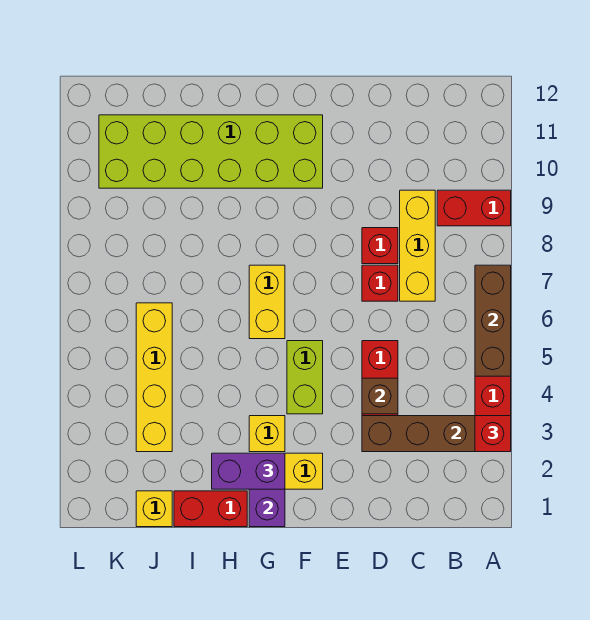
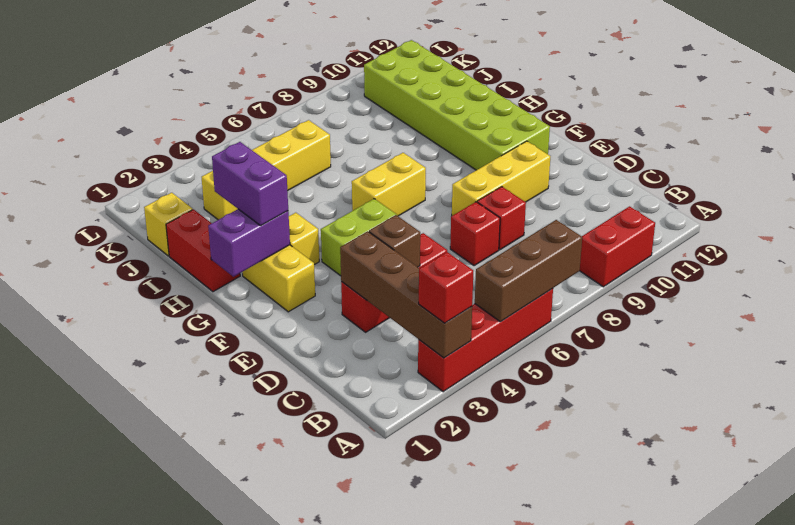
red brick A9:B9 level 1 -> red brick A9:A10 level 1
yellow brick C7:C9 level 1 -> yellow brick E8:E10 level 1

